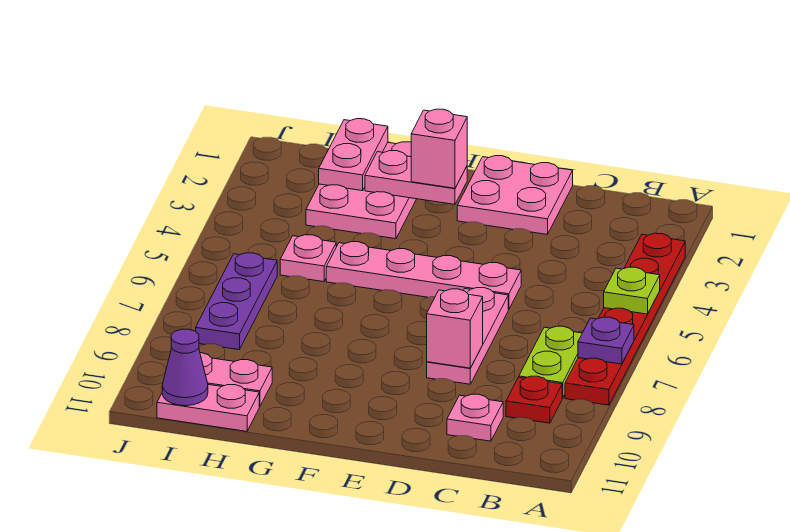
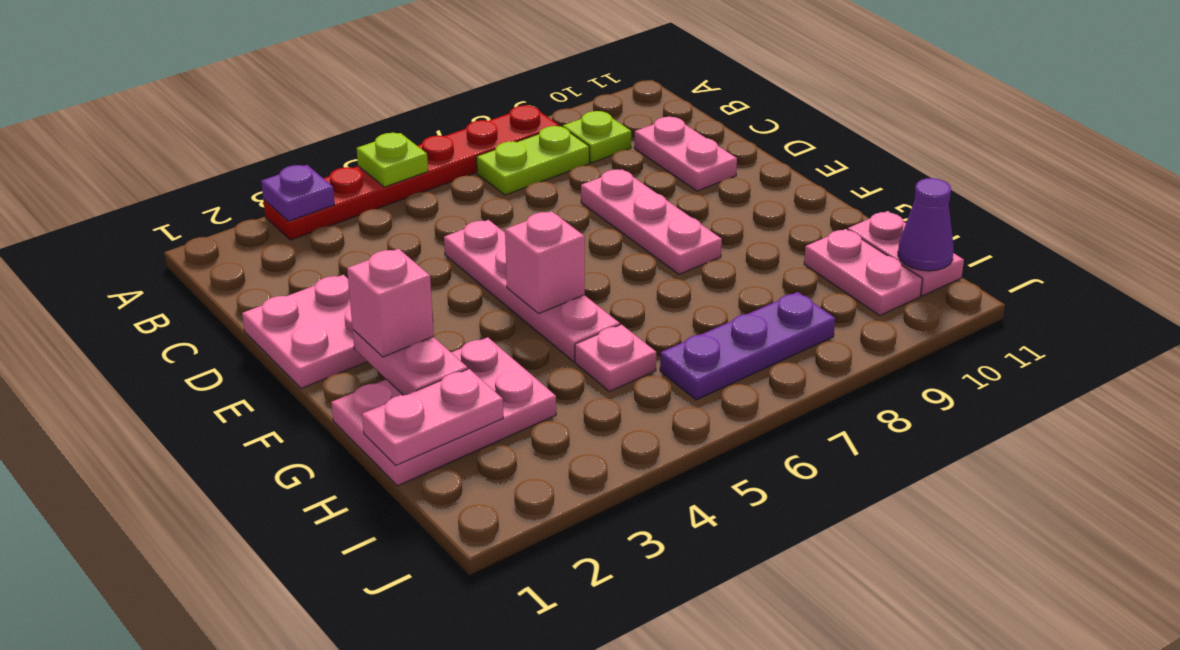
purple plate A7 level 2 -> purple plate A3 level 2
red plate B9 level 1 -> lime plate B9 level 1
pink plate C10 level 1 -> pink plate C10:D10 level 1
pink plate D6:D8 level 1 -> pink plate D8:F8 level 1
pink brick D8 level 2 -> pink brick F5 level 2

